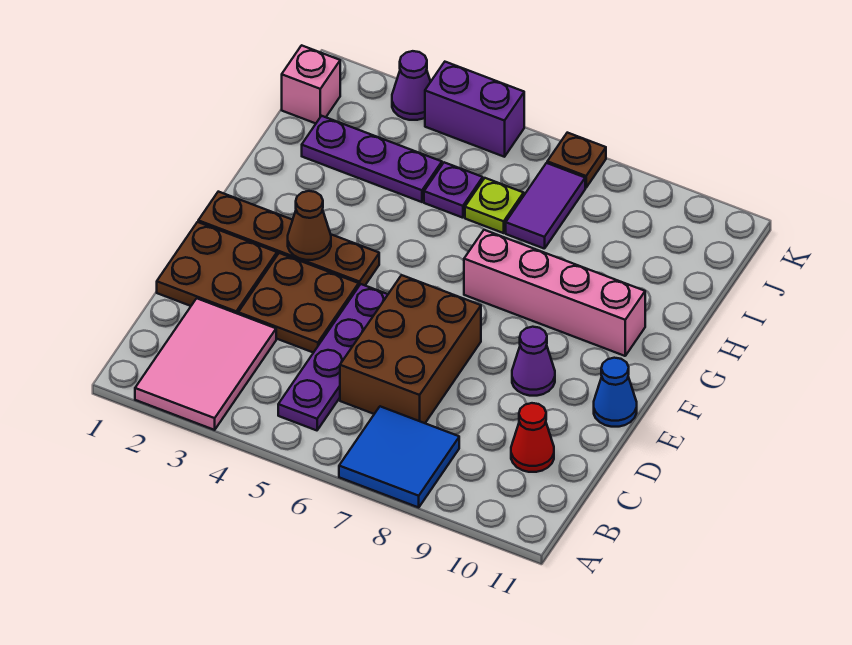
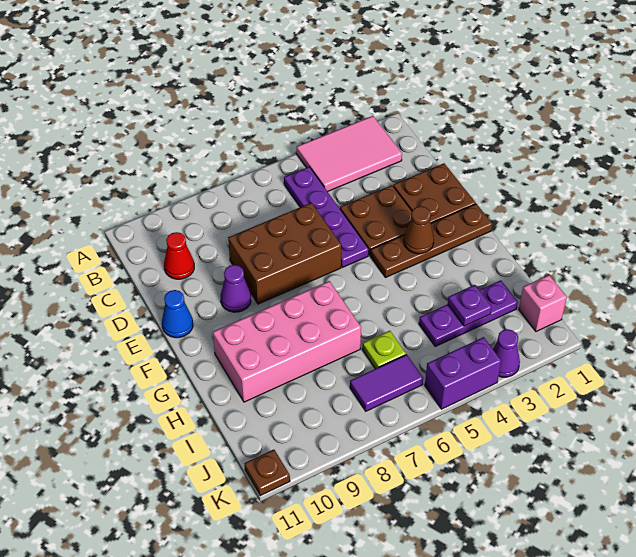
pink tile A2:C3 level 1 -> pink tile A2:B4 level 1
blue tile A7:B8 level 1 -> none
brown brick C6:E7 level 1 -> brown brick D6:E8 level 1
pink brick G7:G10 level 1 -> pink brick G7:H10 level 1
purple plate I5 level 1 -> purple plate I3 level 2
purple tile I7:J7 level 1 -> purple tile J6:J7 level 1
brown plate K7 level 1 -> brown plate K11 level 1

